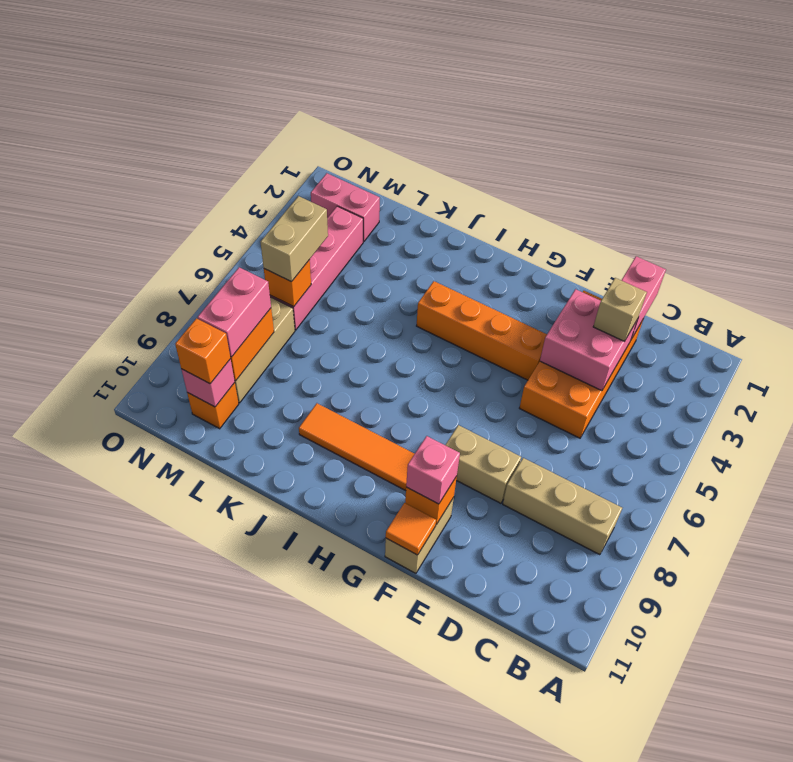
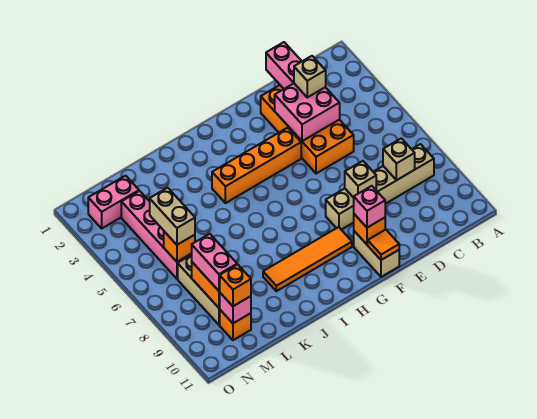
none -> tan brick C8 level 2
none -> tan brick E8 level 2

